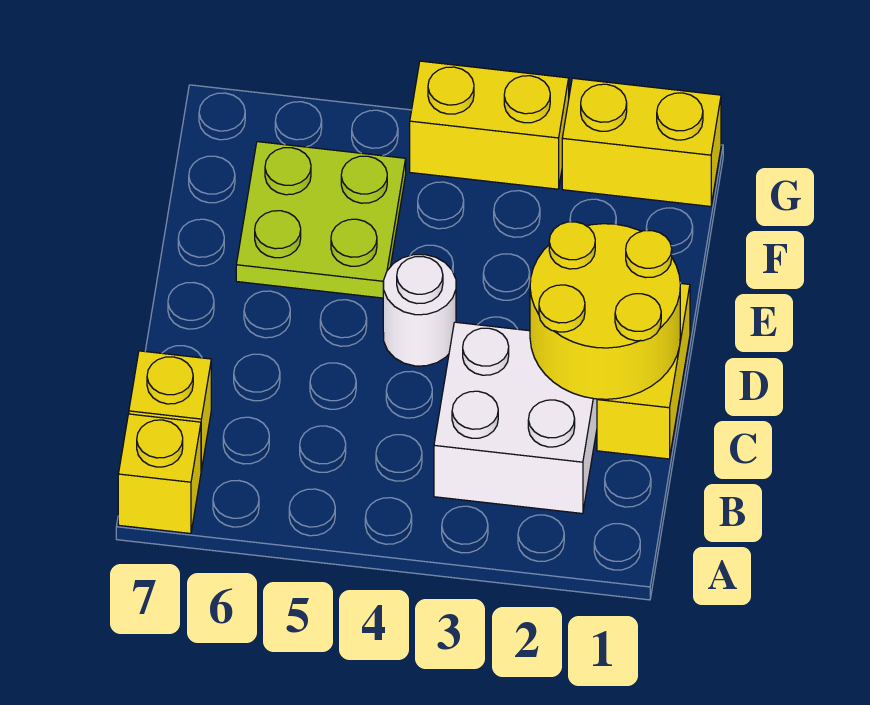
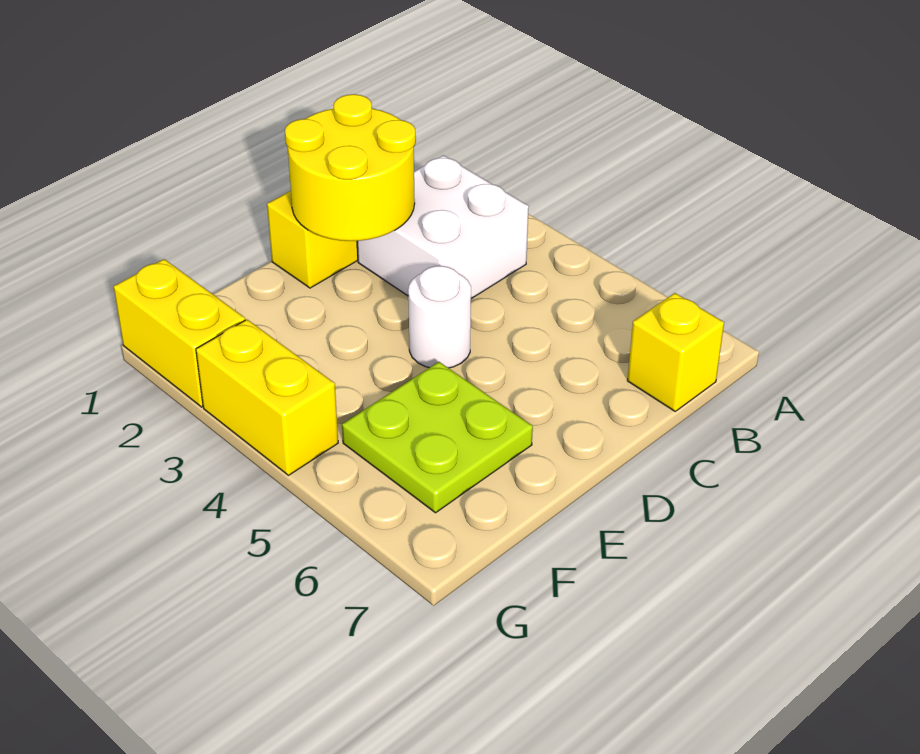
yellow brick A7 level 1 -> none

